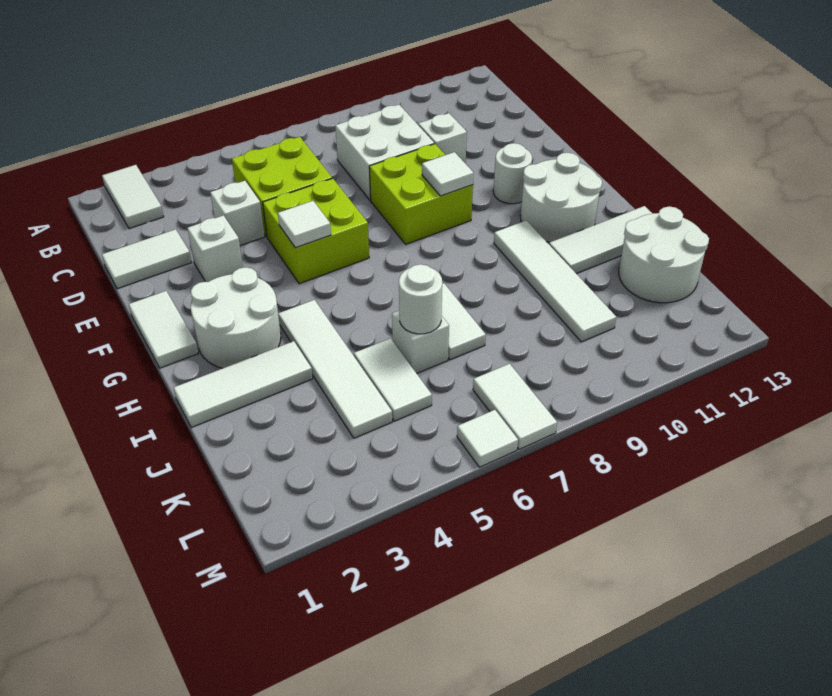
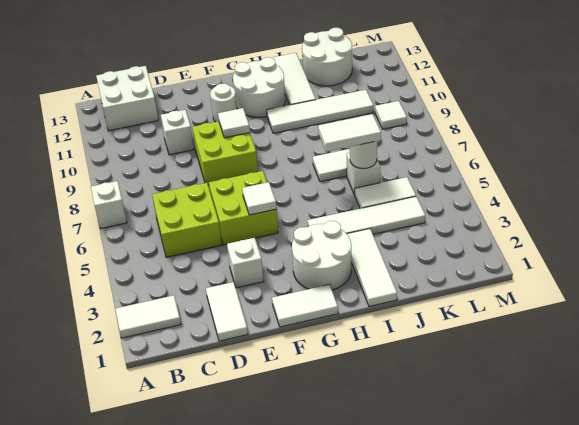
white brick C8:D9 level 1 -> white brick B12:C13 level 1
white brick D4 level 1 -> white brick A7 level 1
white tile L7:M7 level 1 -> white tile I6:J6 level 3
white tile M6 level 1 -> white tile L9 level 1

